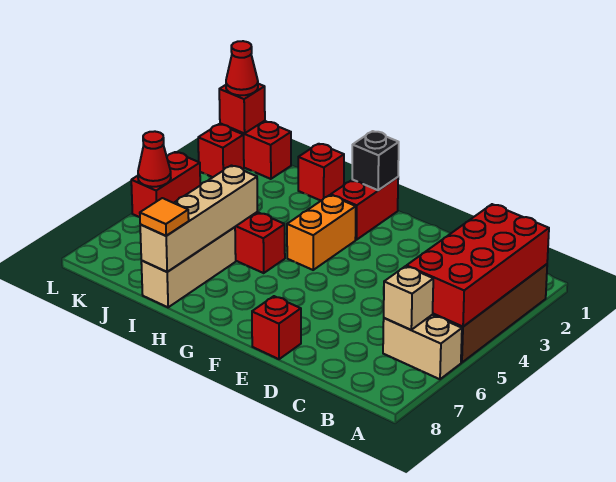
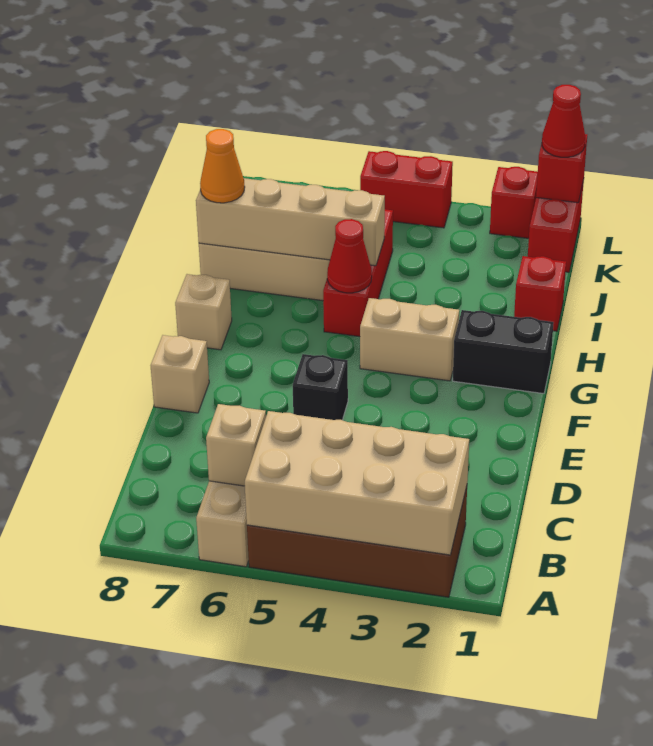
red brick A2:B5 level 2 -> tan brick A2:B5 level 2
red brick E8 level 1 -> tan brick E8 level 1
red brick G1:G2 level 1 -> black brick G1:G2 level 1
black brick G1 level 2 -> black brick E5 level 1
orange brick G3:G4 level 1 -> tan brick G3:G4 level 1
none -> tan brick G8 level 1
orange tile I8 level 3 -> orange cone I8 level 3
red cone L5 level 2 -> red cone H5 level 2

